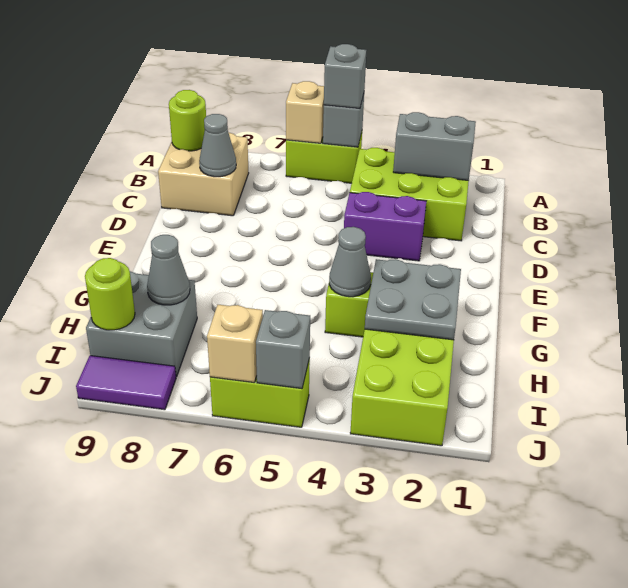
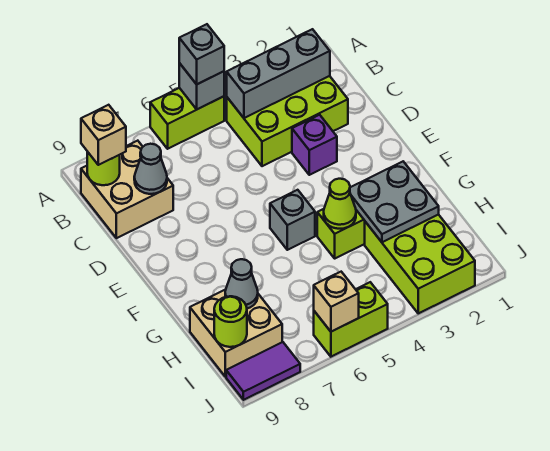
tan brick A6 level 2 -> tan brick B9 level 3
grey brick B2:B3 level 2 -> grey brick B2:B4 level 2
purple brick D3:D4 level 1 -> purple brick D3 level 1
grey cone G4 level 2 -> lime cone G4 level 2
grey brick H8:I9 level 1 -> tan brick H8:I9 level 1
grey brick J5 level 2 -> grey brick F5 level 1

